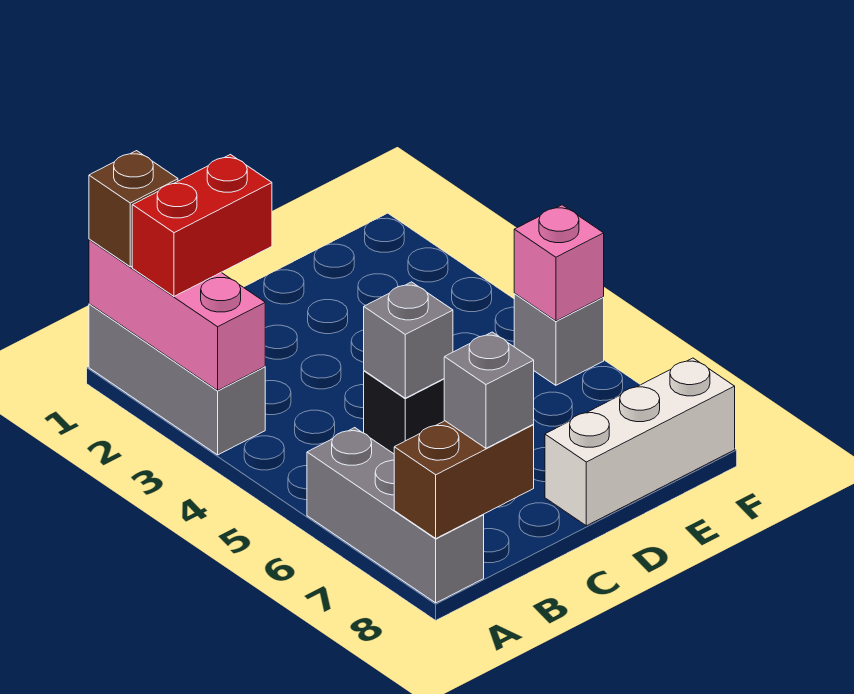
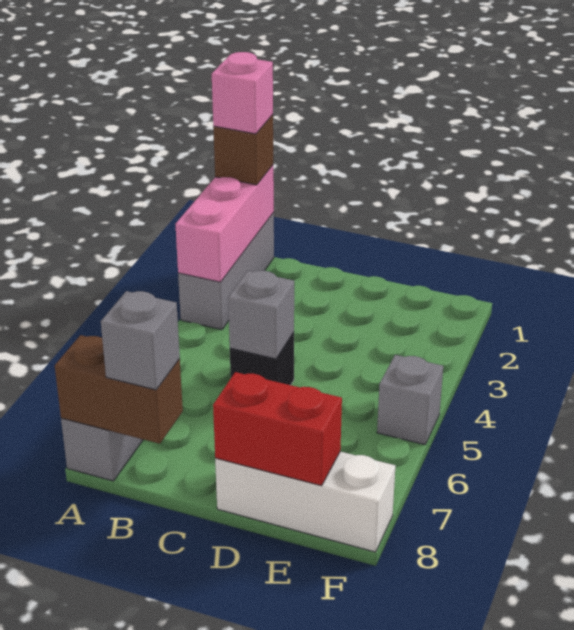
red brick A2:B2 level 3 -> red brick D8:E8 level 2
pink brick F5 level 2 -> pink brick A1 level 4

